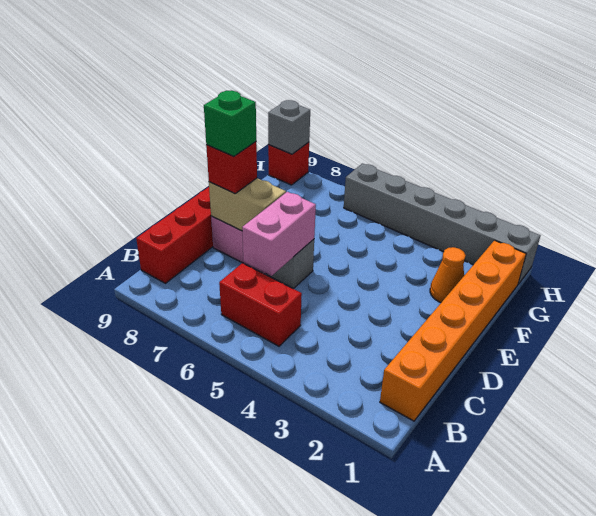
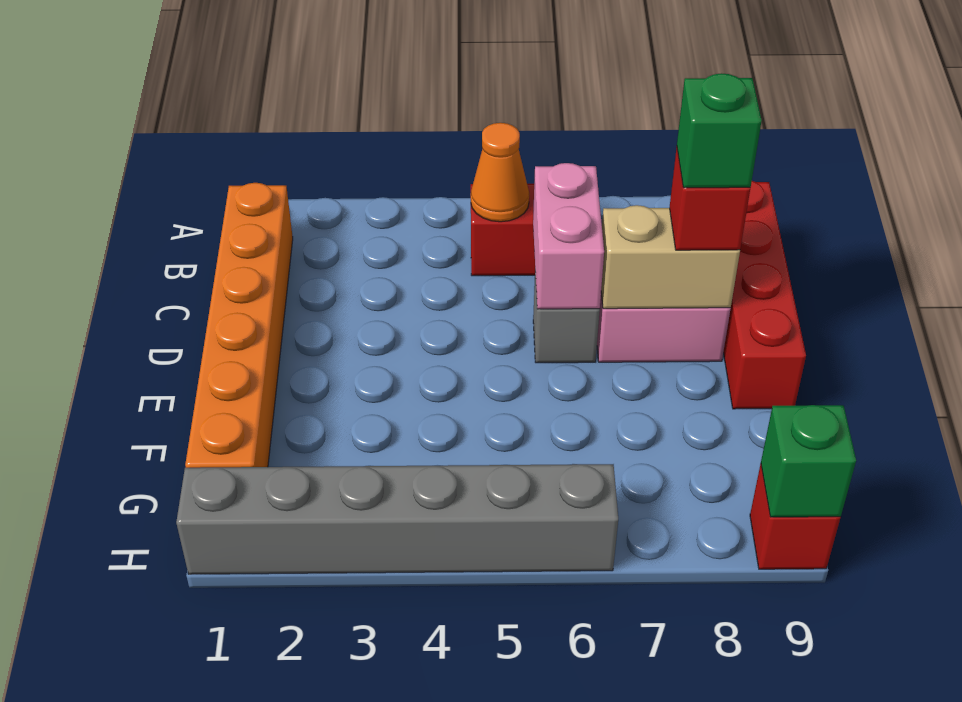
orange cone F2 level 1 -> orange cone B5 level 2
grey brick H9 level 2 -> green brick H9 level 2

